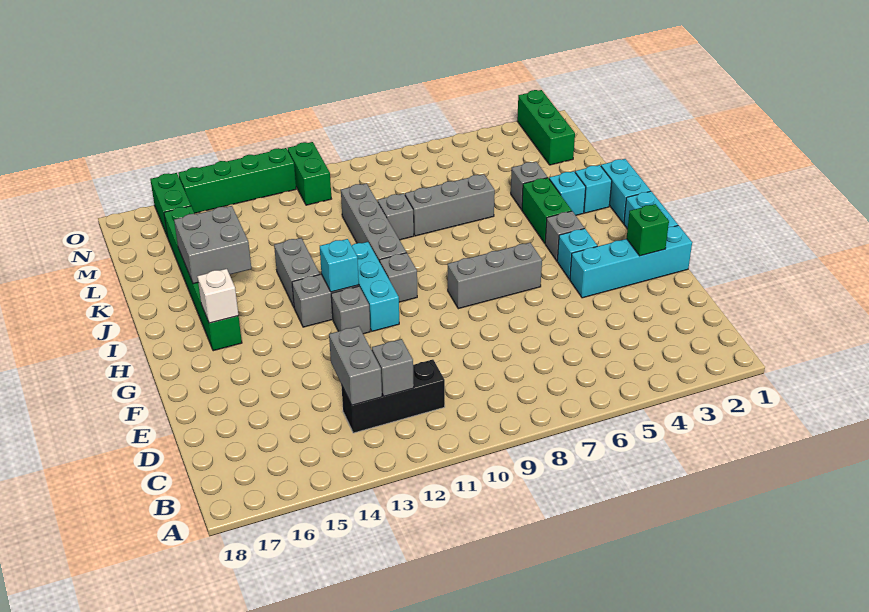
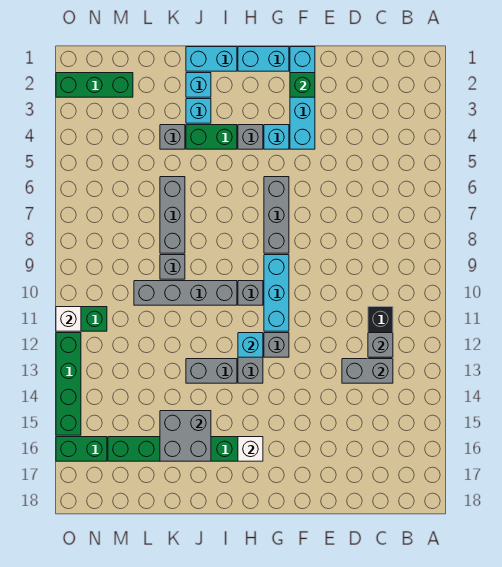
cyan brick G11:I11 level 1 -> cyan brick G9:G11 level 1
none -> white brick O11 level 2

